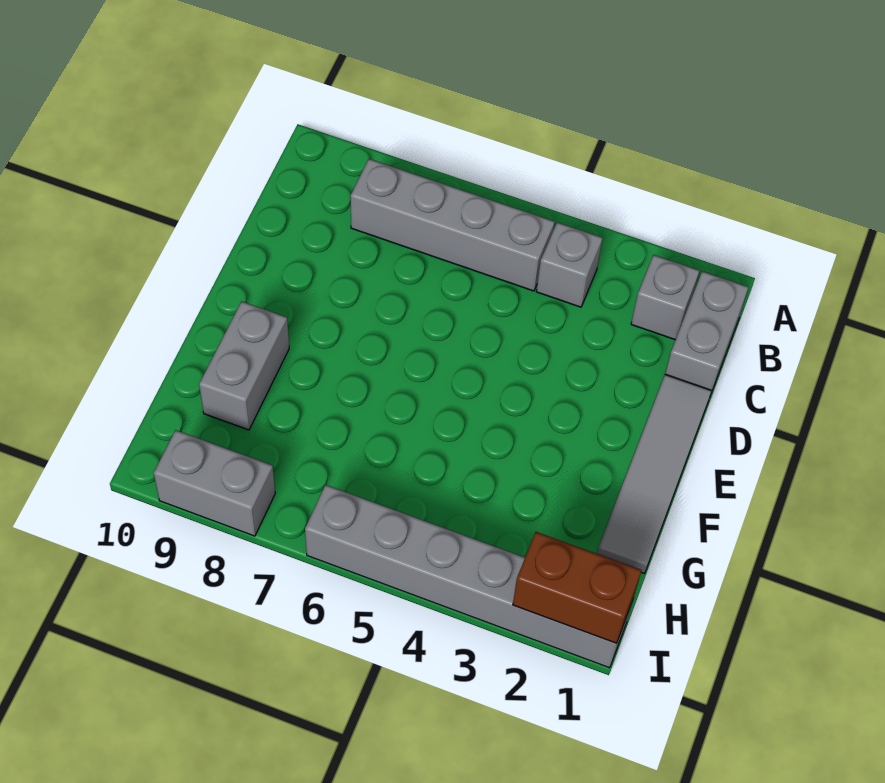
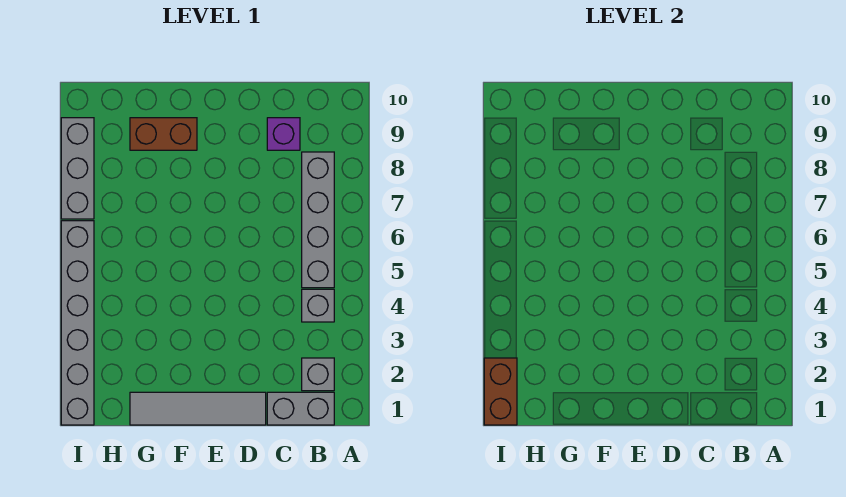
none -> purple brick C9 level 1
grey brick F9:G9 level 1 -> brown brick F9:G9 level 1
grey brick I8:I9 level 1 -> grey brick I7:I9 level 1

